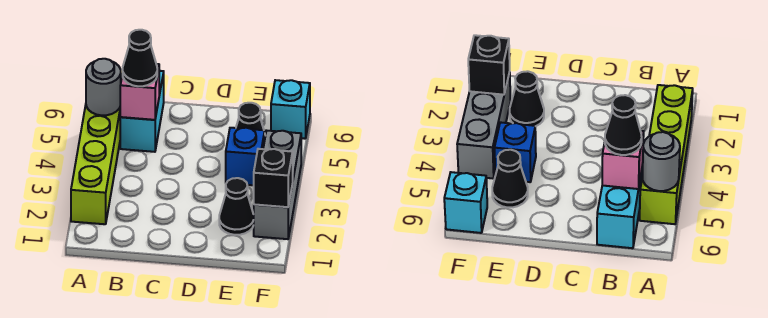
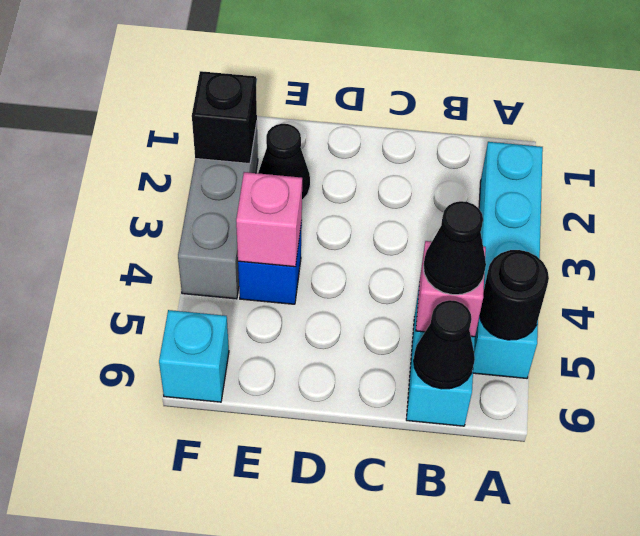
lime brick A2:A5 level 1 -> cyan brick A2:A5 level 1
grey round brick A5 level 2 -> black round brick A5 level 2
none -> pink brick E4 level 2
black cone E5 level 1 -> black cone B6 level 2

